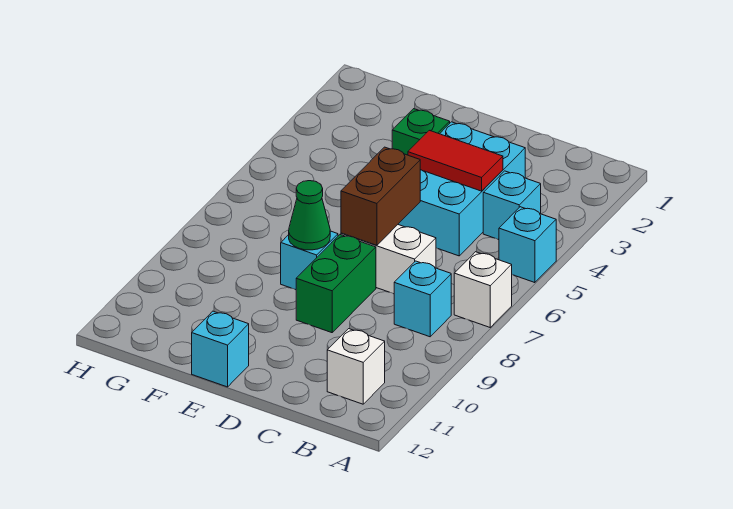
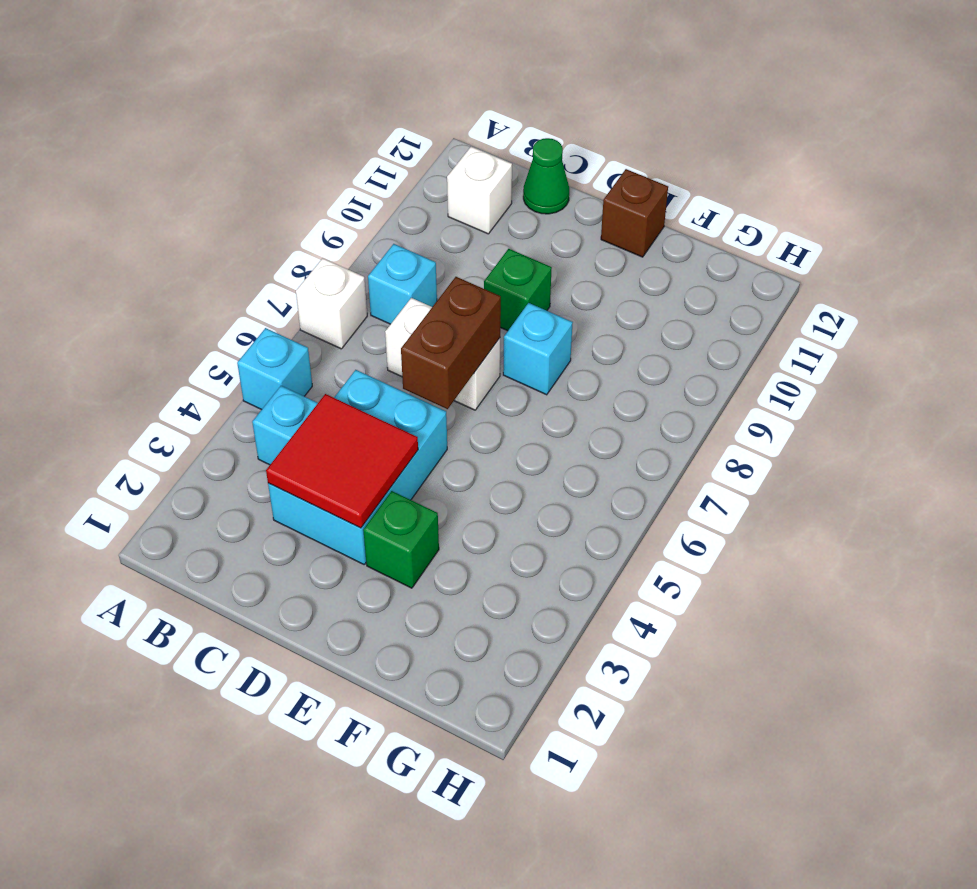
red tile C4:D4 level 2 -> red tile C3:D4 level 2
green brick D8:D9 level 1 -> green brick D9 level 1
green cone E8 level 2 -> green cone C12 level 1
cyan brick E12 level 1 -> brown brick E12 level 1

